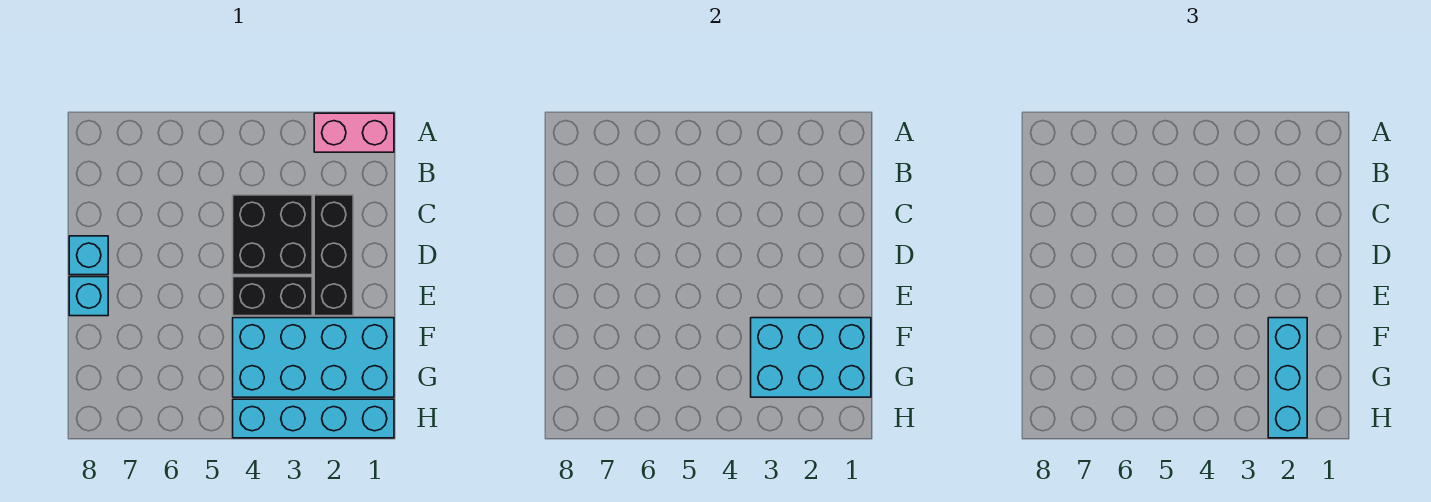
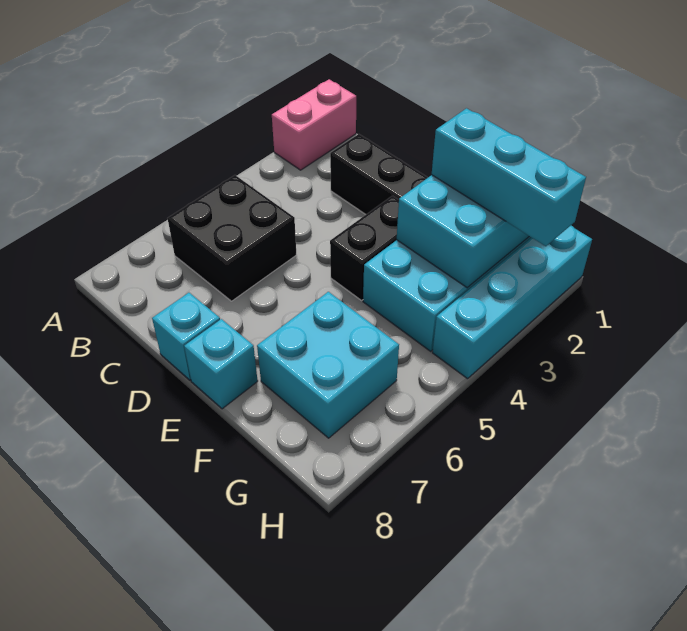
black brick C3:D4 level 1 -> black brick B5:C6 level 1
none -> cyan brick F6:G7 level 1

